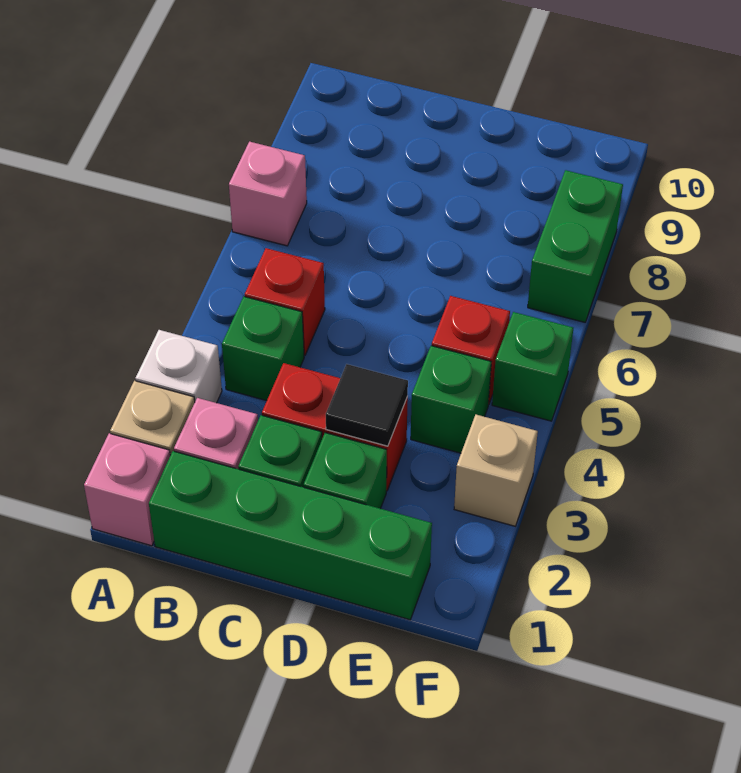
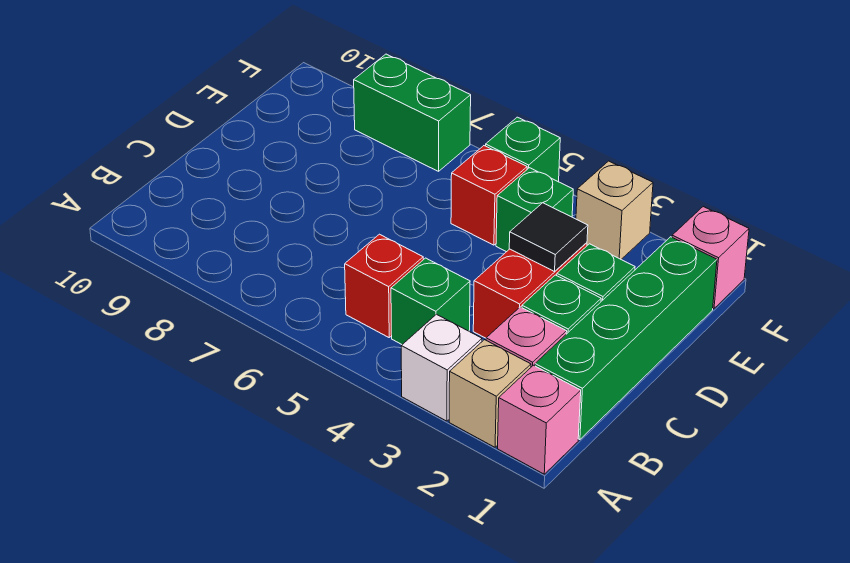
pink brick A7 level 1 -> pink brick F1 level 1

